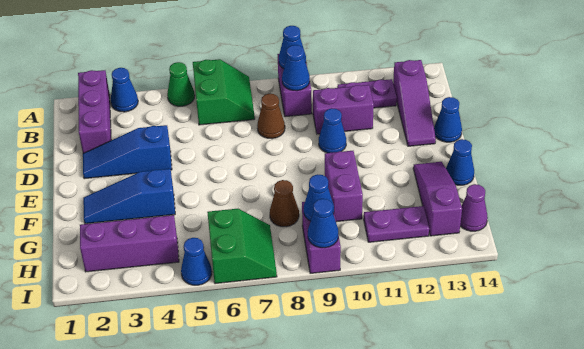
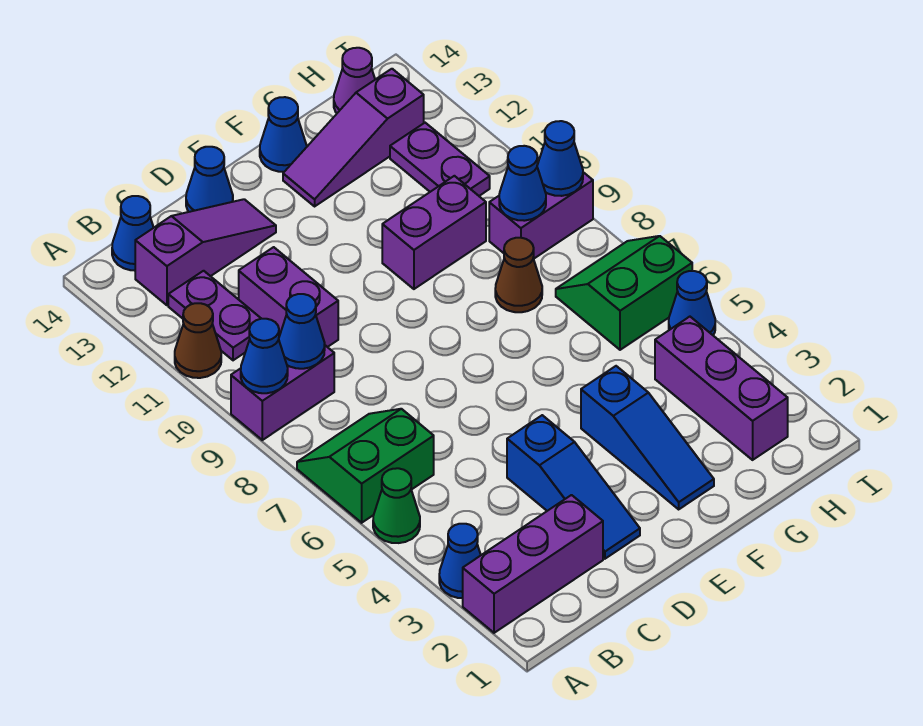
brown cone C8 level 1 -> brown cone A11 level 1
blue cone D10 level 1 -> blue cone B14 level 1

